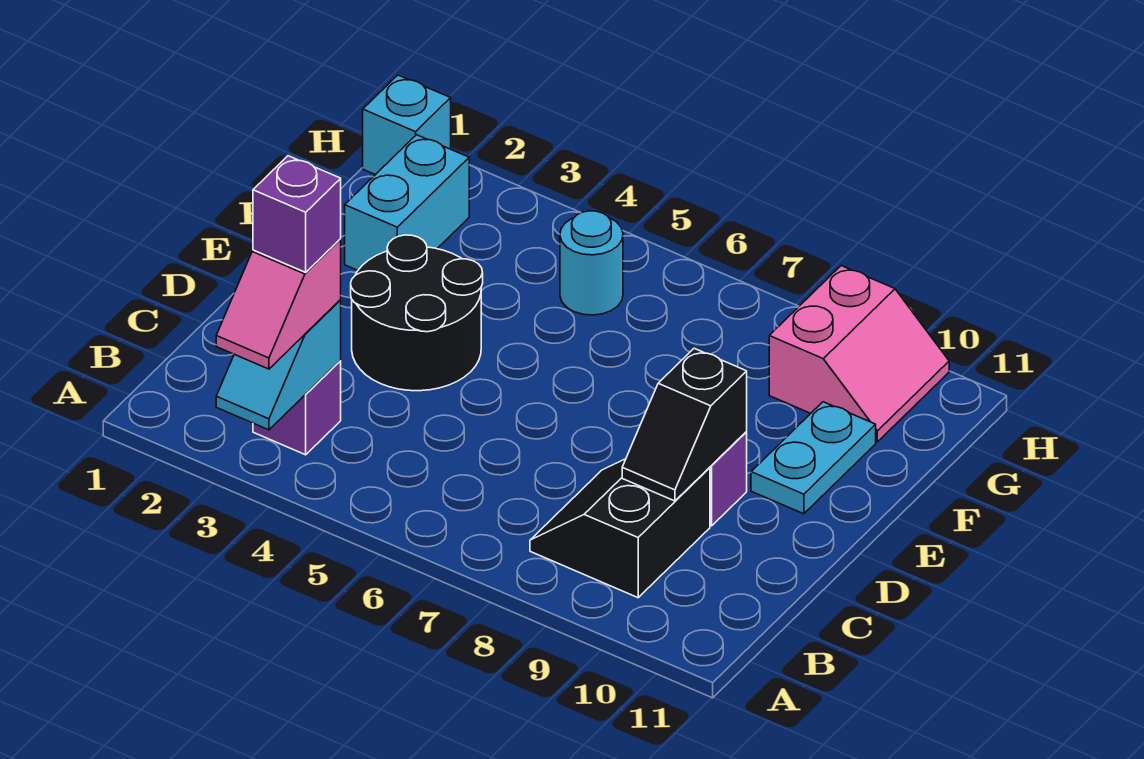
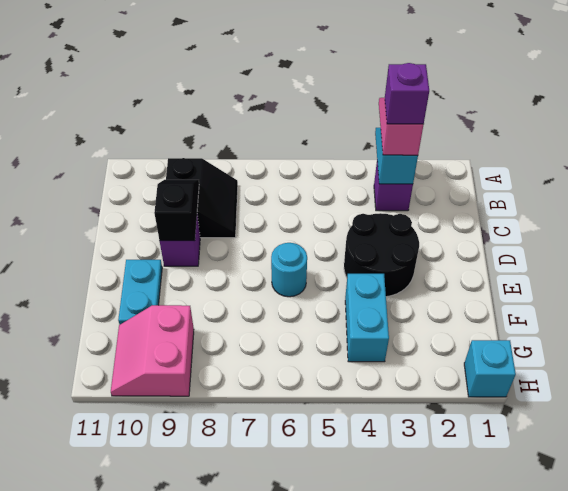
cyan brick F2:G2 level 1 -> cyan brick F4:G4 level 1
cyan round brick G5 level 1 -> cyan round brick E6 level 1

